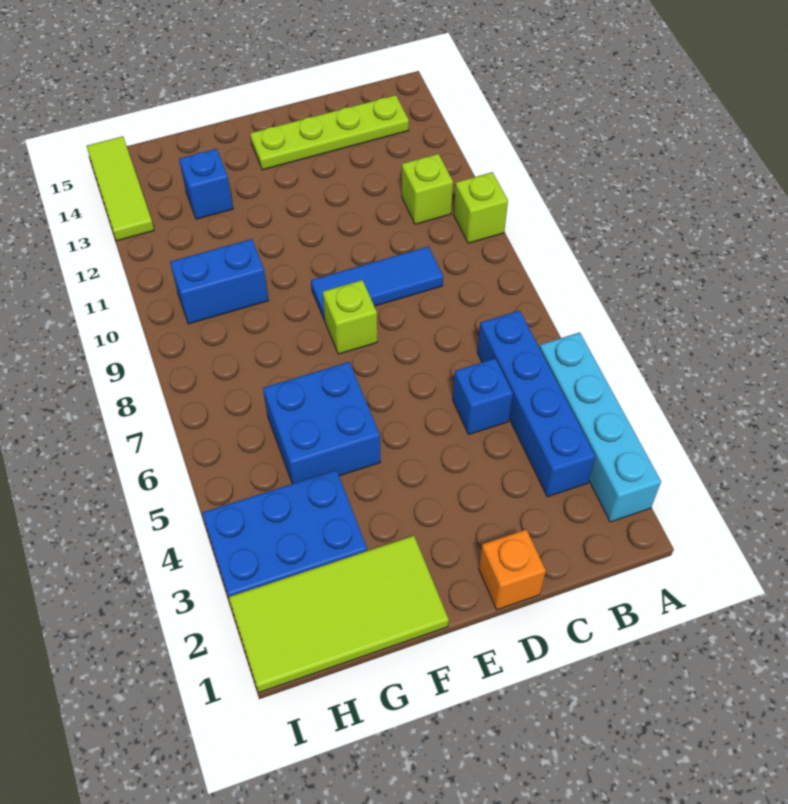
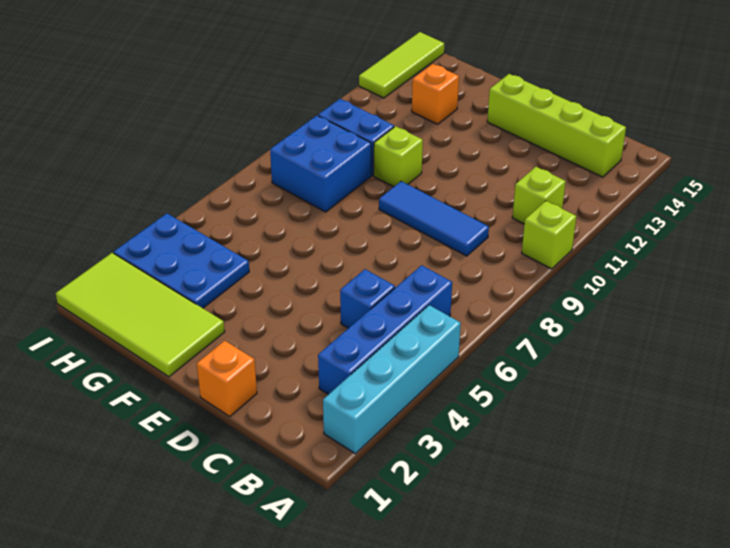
lime plate B14:E14 level 1 -> lime brick B14:E14 level 1
lime brick E8 level 1 -> lime brick F10 level 1
blue brick F5:G6 level 1 -> blue brick G8:H9 level 1
blue brick G13 level 1 -> orange brick G13 level 1

